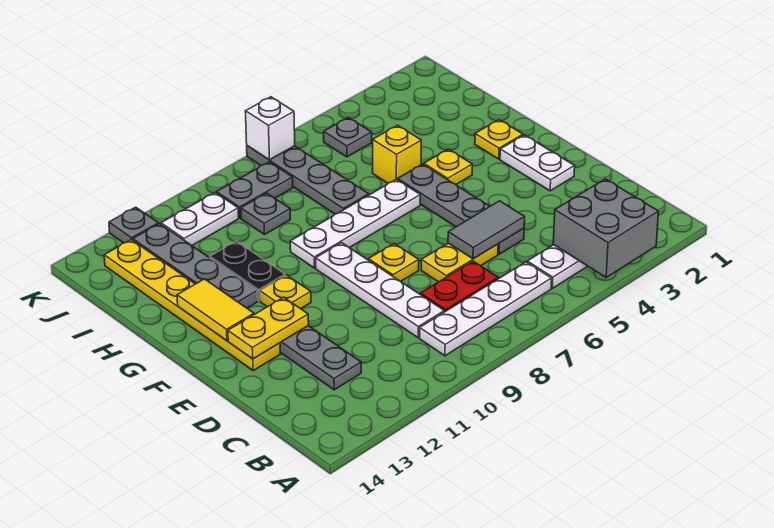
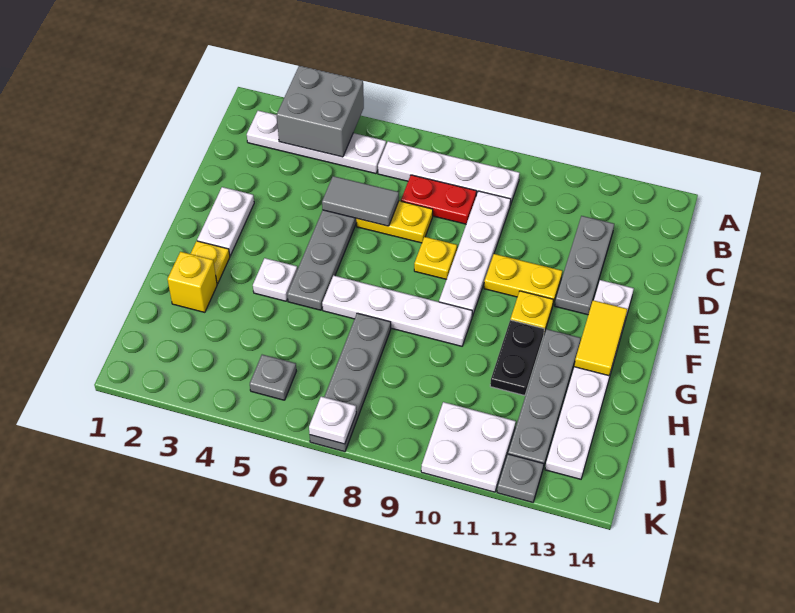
yellow plate E12:E13 level 2 -> yellow plate E10:E11 level 1
yellow plate E13:J13 level 1 -> white plate E13:J13 level 1
yellow plate G4 level 1 -> white plate G4 level 1
yellow brick H5 level 1 -> yellow brick H2 level 1
grey plate I9 level 1 -> none
grey plate J8:J9 level 1 -> none
white plate J10:J11 level 1 -> white plate J10:K11 level 1
white brick K7 level 2 -> white plate K7 level 2

